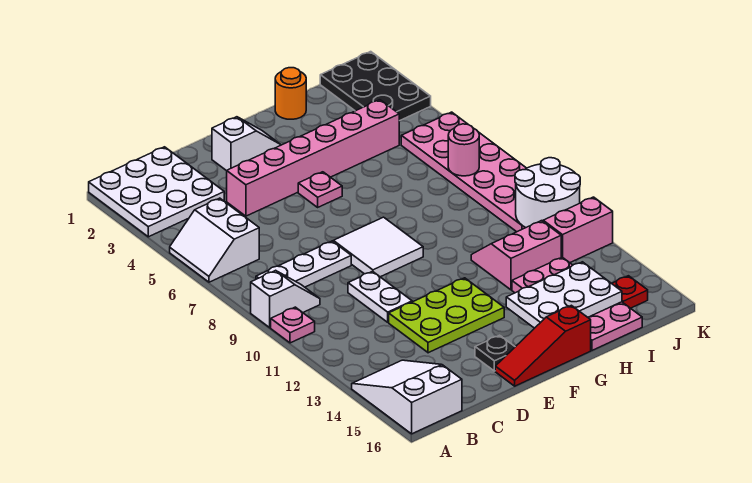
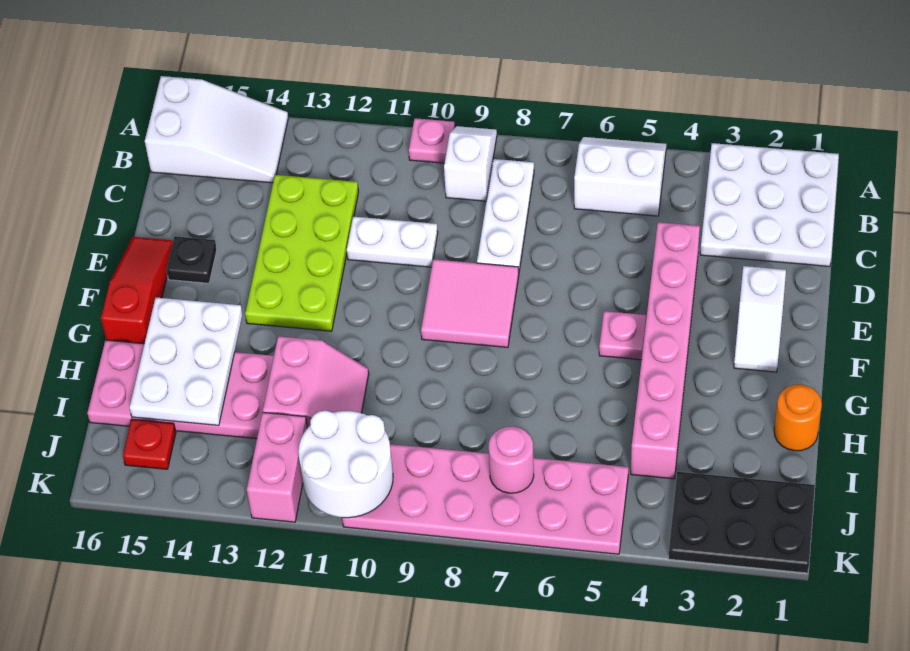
white slope A9:B9 level 1 top A -> white slope A9:B9 level 1 top B
lime plate D12:F13 level 1 -> lime plate C12:F13 level 1
white tile E8:F9 level 1 -> pink tile E8:F9 level 1

